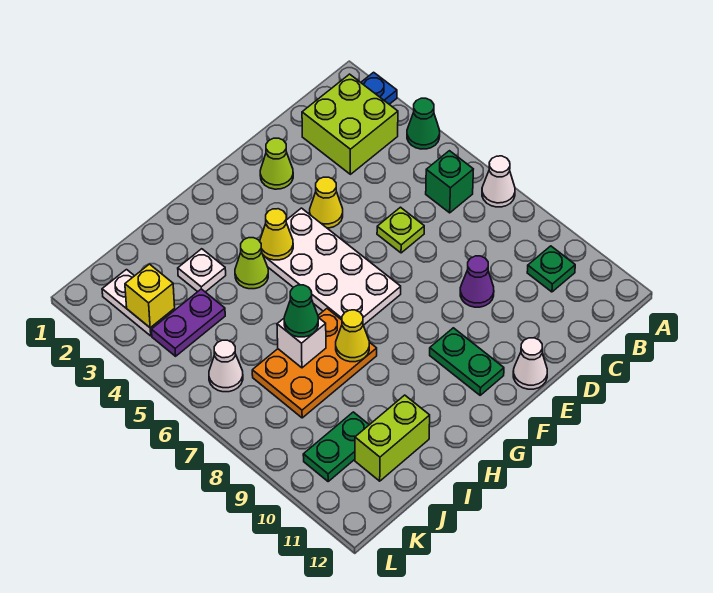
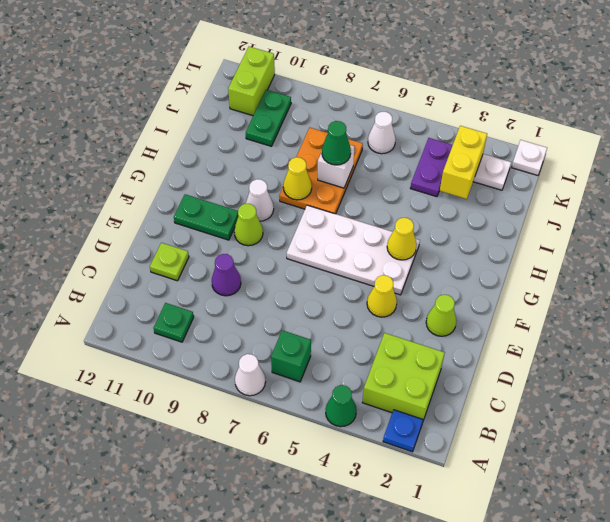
lime plate D6 level 1 -> lime plate D11 level 1
white cone E12 level 1 -> white cone G9 level 1
lime cone H4 level 1 -> lime cone F9 level 1
white plate I3 level 1 -> white plate L1 level 1
lime brick I11:J11 level 1 -> lime brick K11:L11 level 1
yellow brick K3 level 2 -> yellow brick J3:K3 level 2

